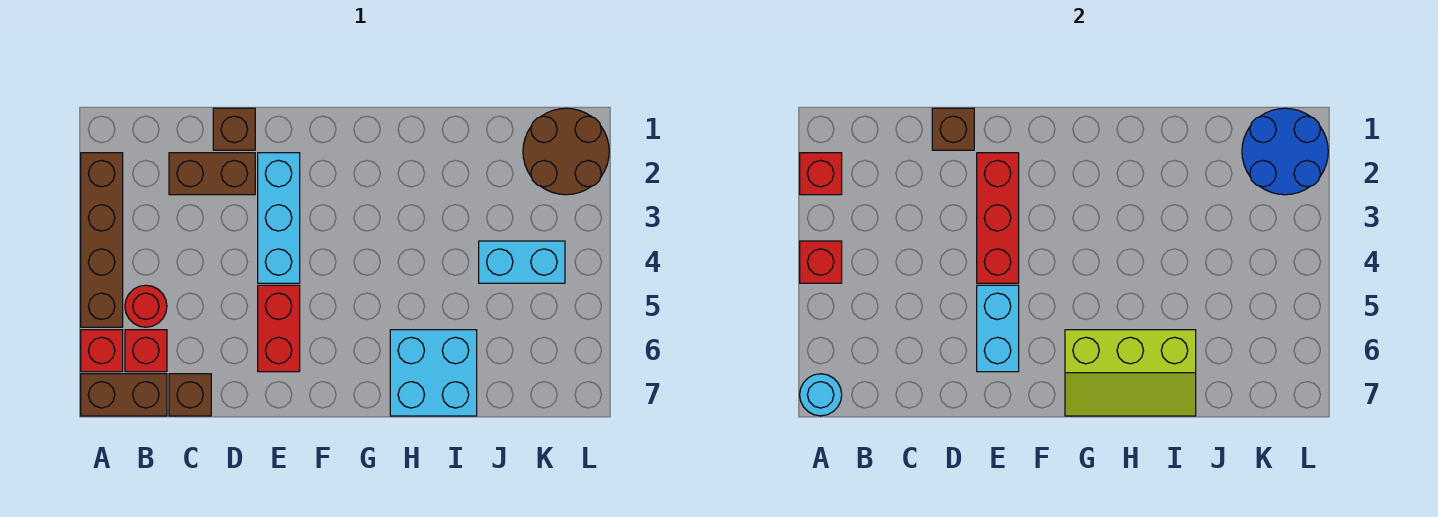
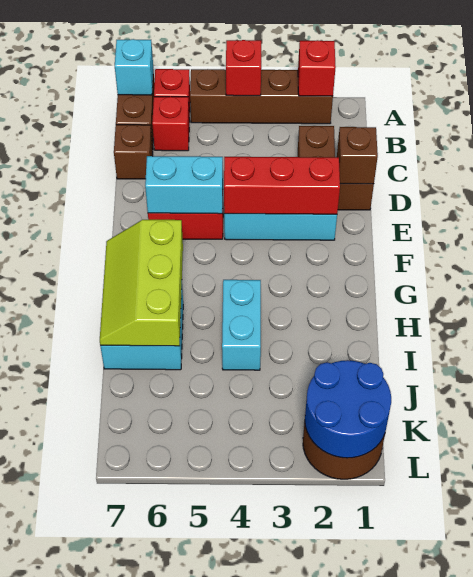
cyan round brick A7 level 2 -> cyan brick A7 level 2
red round brick B5 level 1 -> none
cyan brick J4:K4 level 1 -> cyan brick H4:I4 level 1

